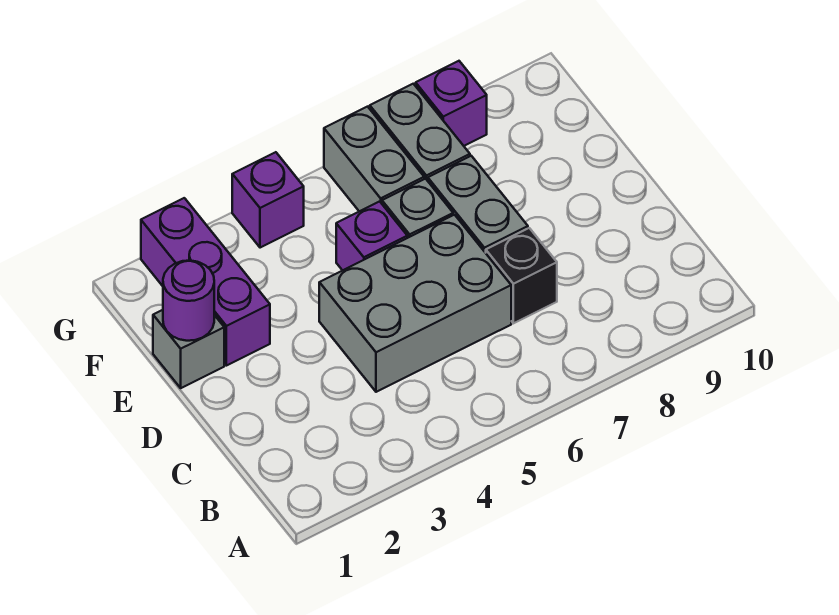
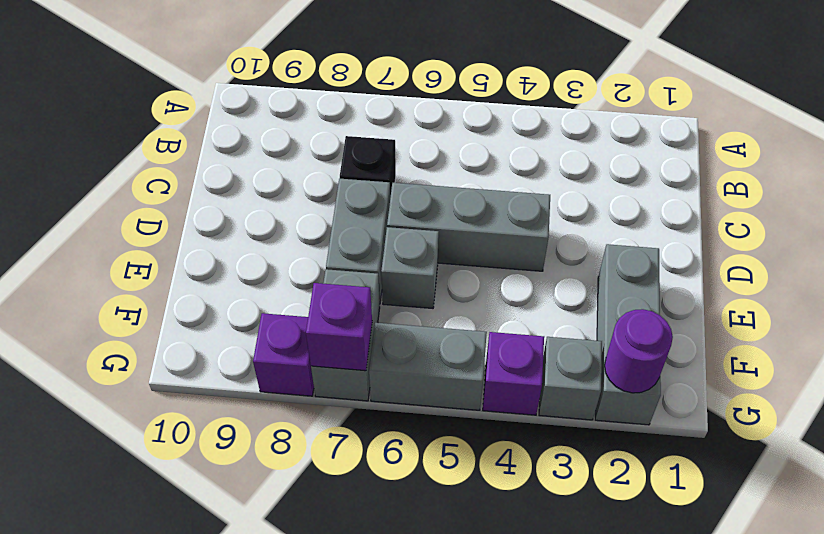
grey brick C4:D6 level 1 -> grey brick D4:D6 level 1
grey brick E1 level 1 -> grey brick G3 level 1
purple round brick E1 level 2 -> purple round brick G2 level 2
purple brick E2:G2 level 1 -> grey brick E2:G2 level 1
purple brick E5 level 1 -> purple brick G7 level 2
grey brick F6:G6 level 1 -> grey brick G5:G6 level 1

